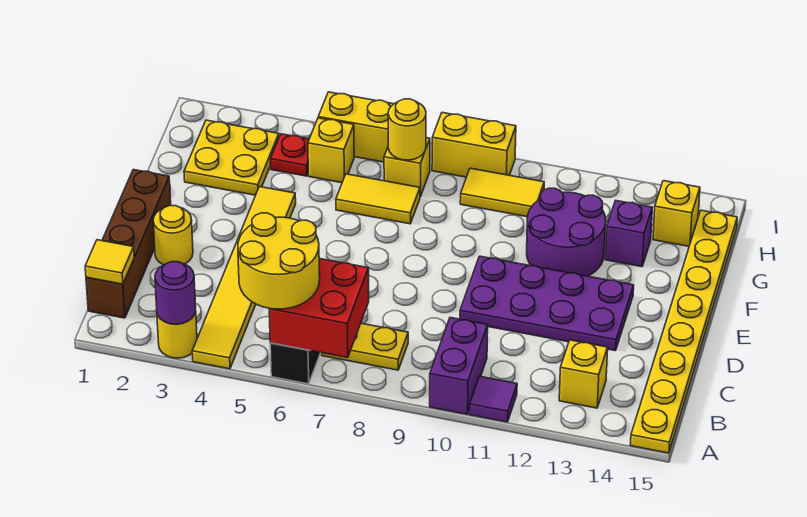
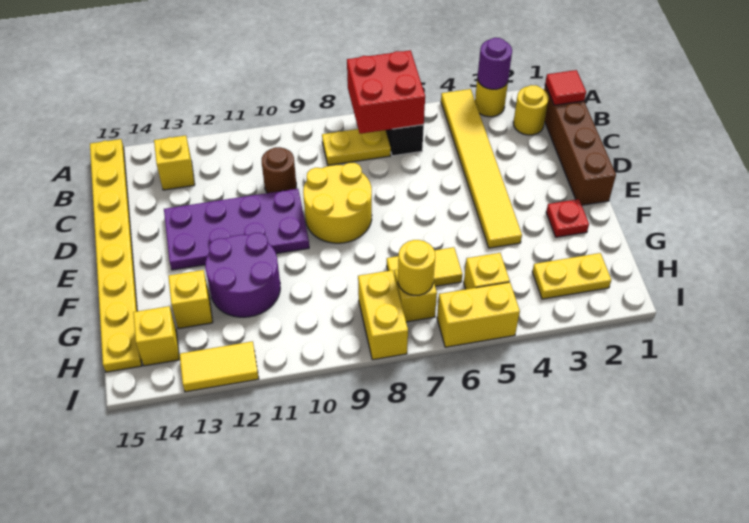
yellow round brick A5:B6 level 3 -> yellow round brick D8:E9 level 1
purple brick A10:B10 level 1 -> none
purple tile A11 level 1 -> none
yellow tile B1 level 2 -> red tile B1 level 2
none -> brown round brick C10 level 1
yellow round brick D2 level 1 -> yellow round brick B2 level 1
yellow plate G2:H3 level 1 -> yellow plate H2:H3 level 1
purple brick G13 level 1 -> yellow brick G13 level 1
red plate H4 level 1 -> red plate F2 level 1
yellow tile H9:H10 level 1 -> yellow tile I12:I13 level 1
yellow brick I8:I9 level 1 -> yellow brick H8:I8 level 1

